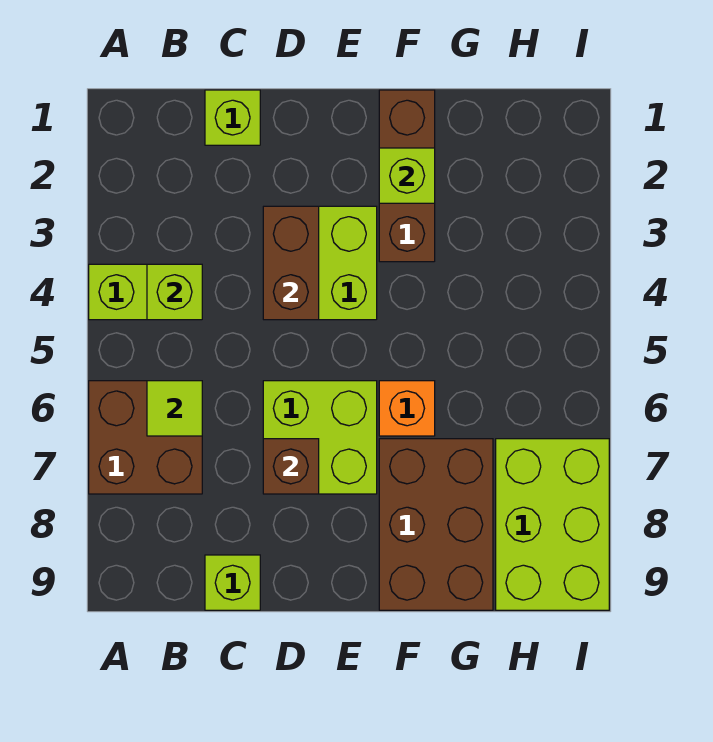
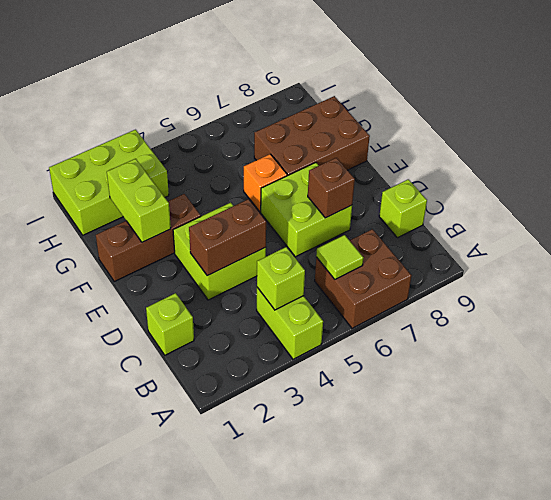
lime brick F2 level 2 -> lime brick F2:G2 level 2
lime brick H7:I9 level 1 -> lime brick H1:I3 level 1

